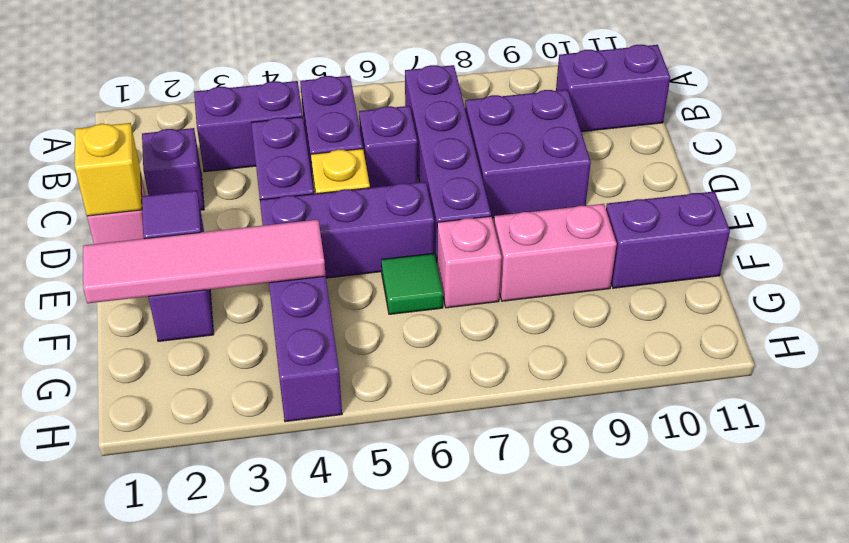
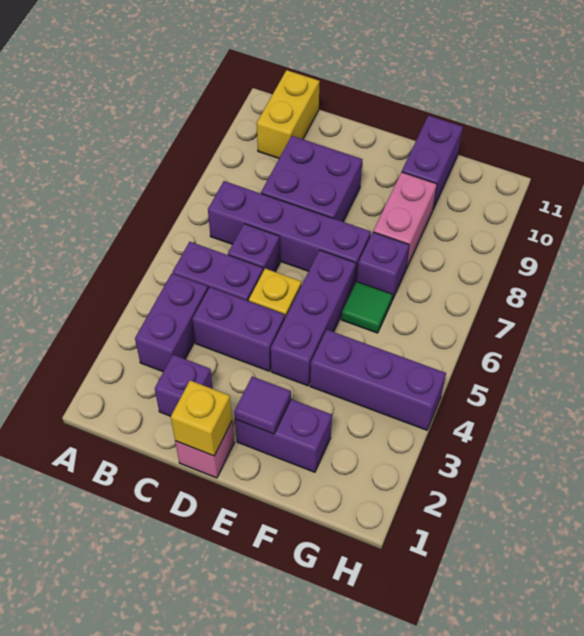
purple brick B10:B11 level 1 -> yellow brick B10:B11 level 1
pink tile F1:F4 level 2 -> none
pink brick F7 level 1 -> purple brick F7 level 1

